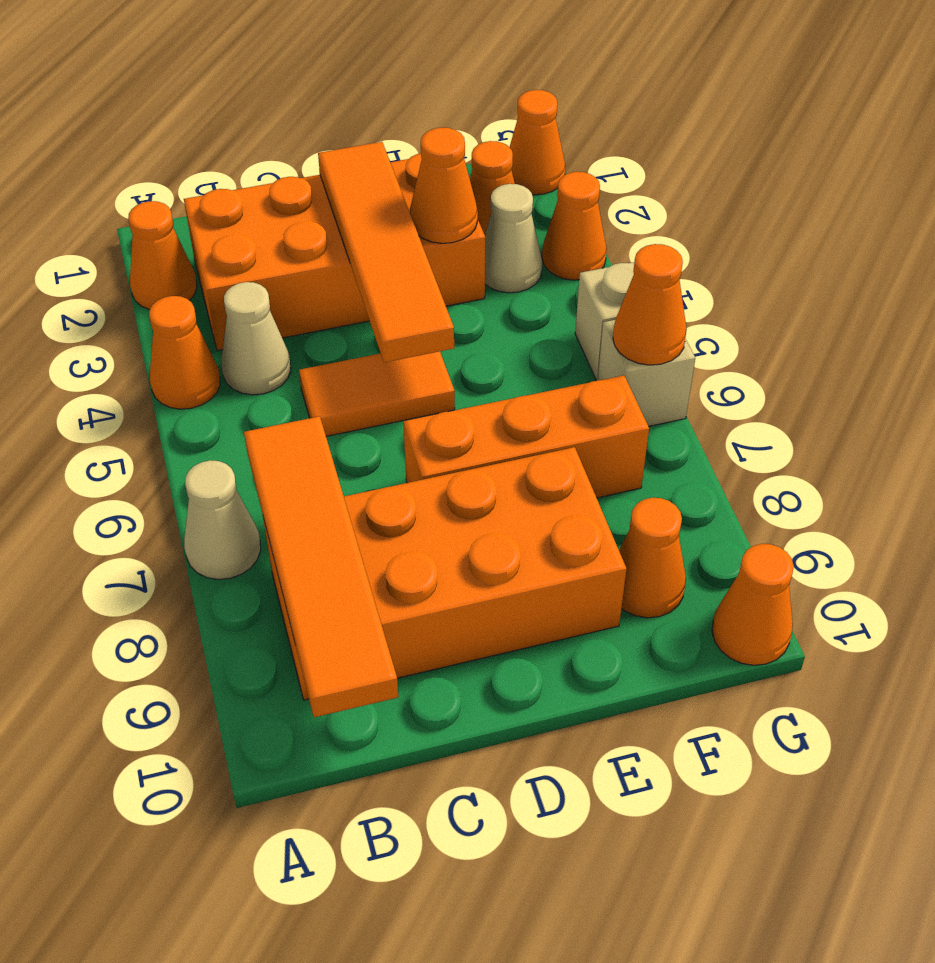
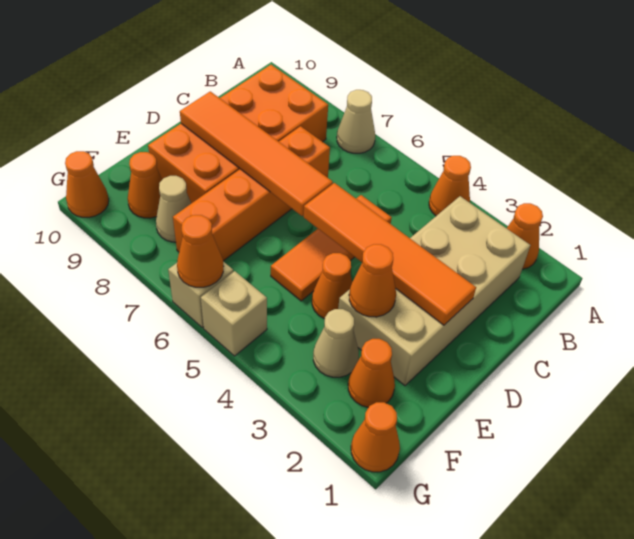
orange brick B2:E3 level 1 -> tan brick B2:E3 level 1
tan cone B4 level 1 -> tan cone F8 level 1
orange tile B7:B10 level 2 -> orange tile D6:D9 level 2
orange tile C5:D5 level 1 -> orange tile C5:E5 level 1
orange brick D7:F7 level 1 -> orange brick C7:F7 level 1
orange cone G3 level 1 -> orange cone E4 level 1

